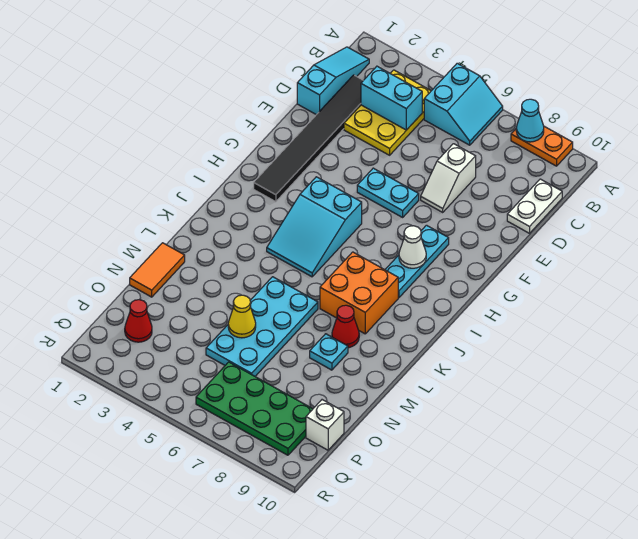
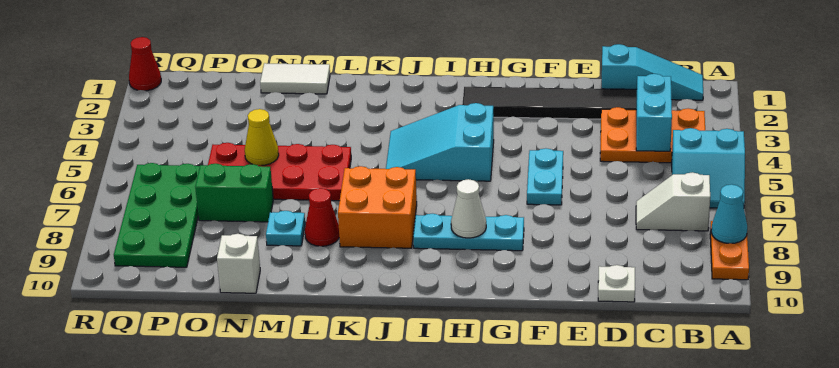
yellow plate B3:D4 level 1 -> orange plate B3:D4 level 1
white plate C10:D10 level 1 -> white plate D10 level 1
white slope D7:E7 level 1 top D -> white slope B7:C7 level 1 top B
cyan plate L5:O6 level 1 -> red plate L5:O6 level 1
orange tile M1:N1 level 1 -> white tile M1:N1 level 1
none -> green brick N7:O7 level 1
red cone P2 level 1 -> red cone R1 level 1
white brick P10 level 1 -> white brick N10 level 1

